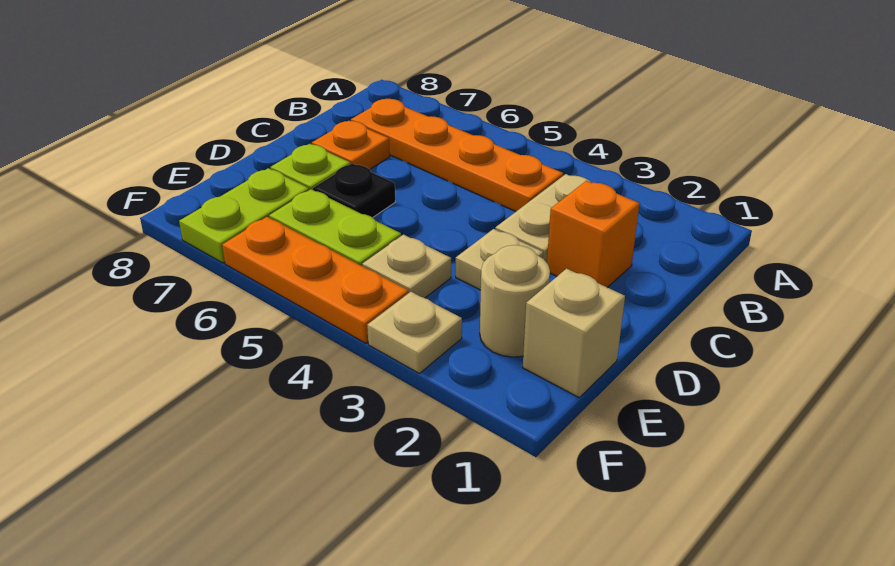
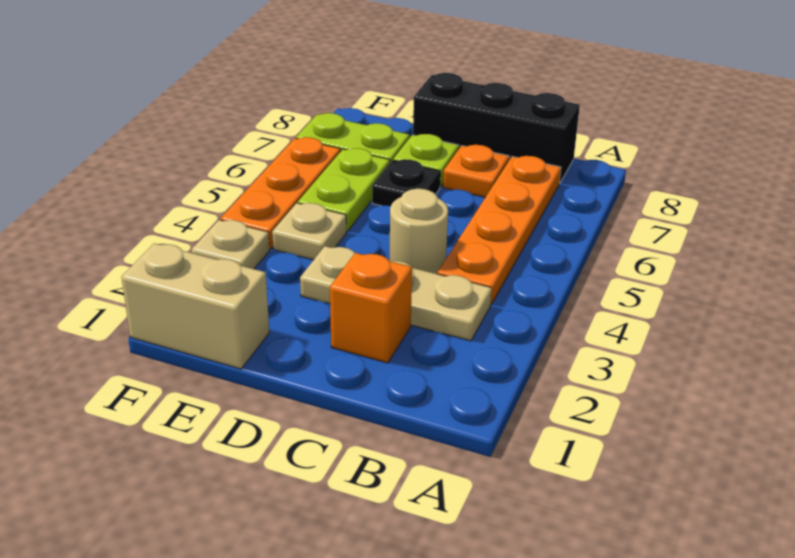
none -> black brick B8:D8 level 1
tan brick E1 level 1 -> tan brick E1:F1 level 1
tan round brick E2 level 1 -> tan round brick C4 level 1

